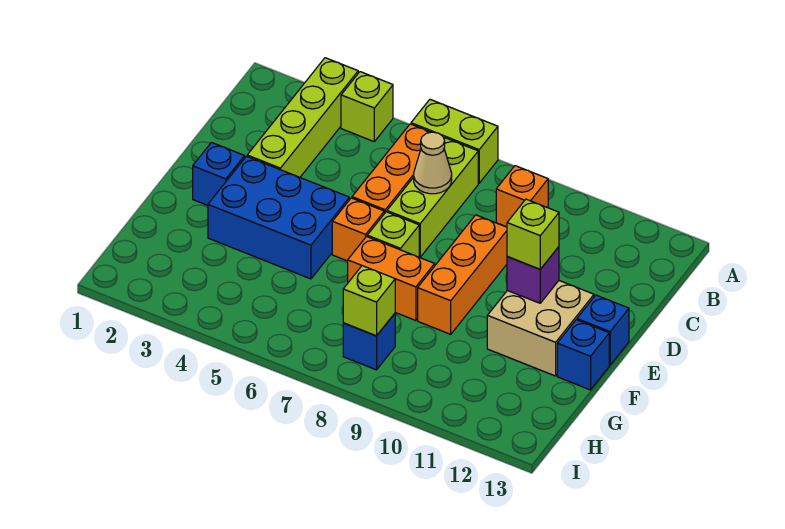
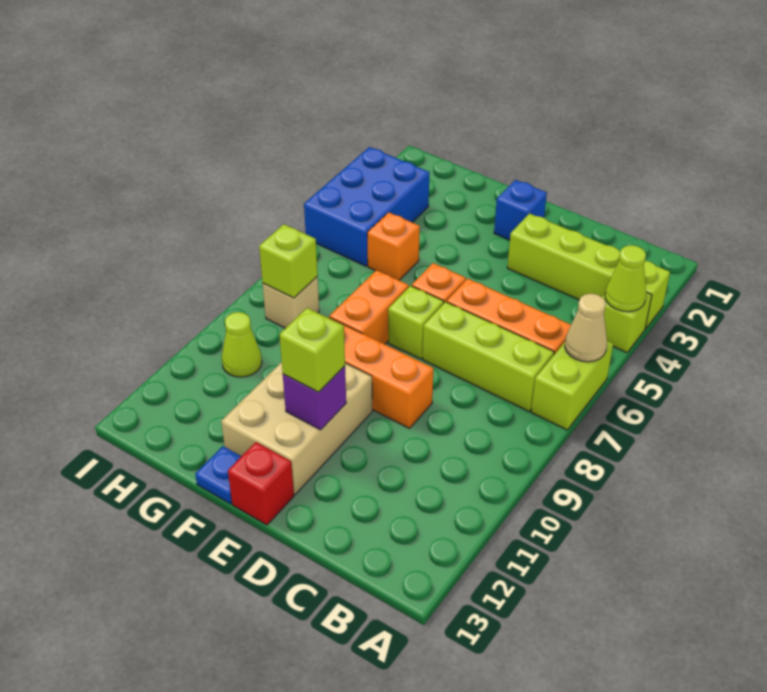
none -> lime cone A4 level 2
orange brick B9 level 1 -> orange brick G5 level 1
tan cone C7 level 2 -> tan cone A6 level 2
blue brick E3:F5 level 1 -> blue brick H3:I5 level 1
tan brick E11:F12 level 1 -> tan brick E10:F12 level 1
blue brick E13 level 1 -> red brick E13 level 1
blue brick F13 level 1 -> blue plate F13 level 1
blue brick H8 level 1 -> tan brick H8 level 1
none -> lime cone H10 level 1

